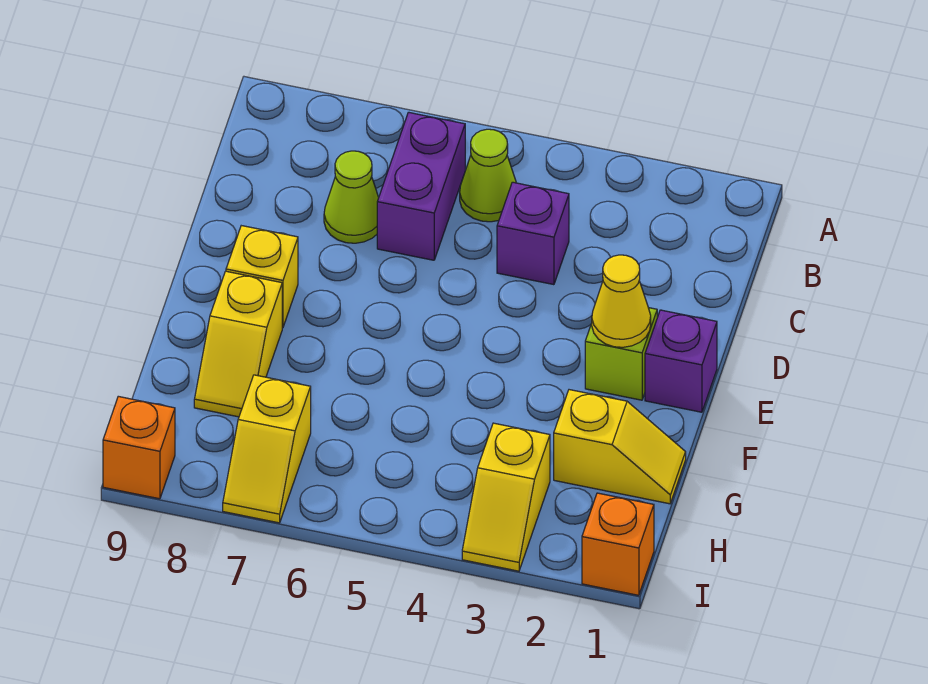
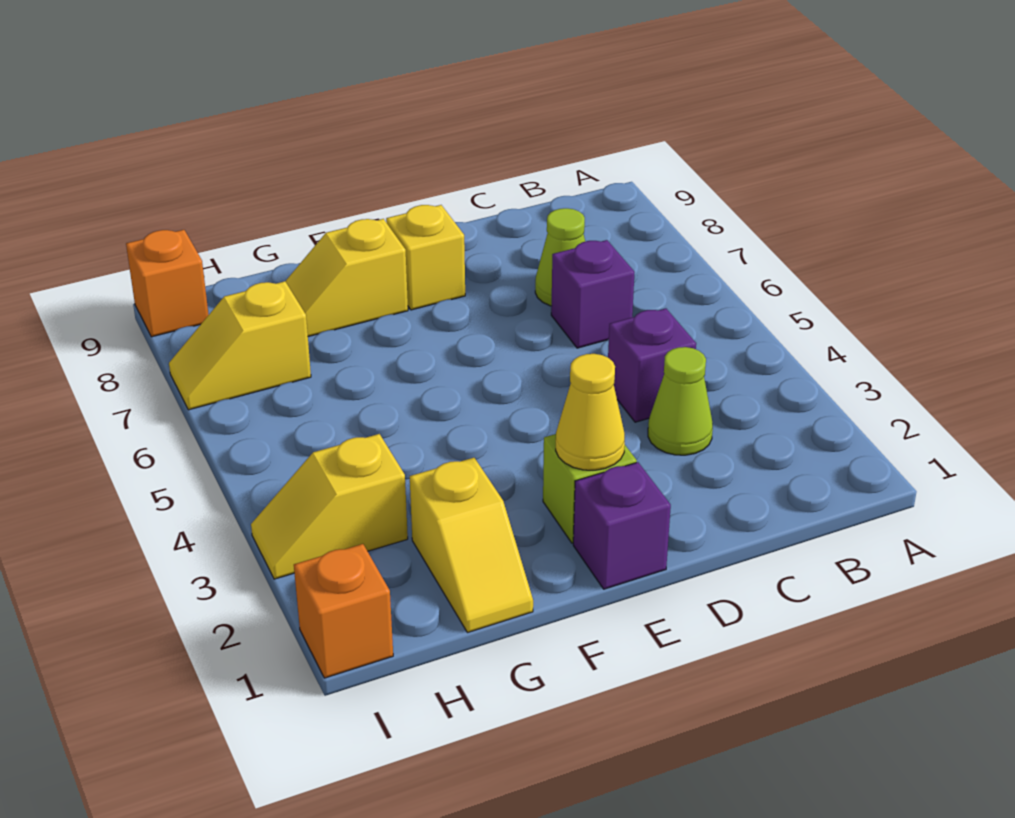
lime cone B5 level 1 -> lime cone C3 level 1
purple brick B6:C6 level 1 -> purple brick C6 level 1

